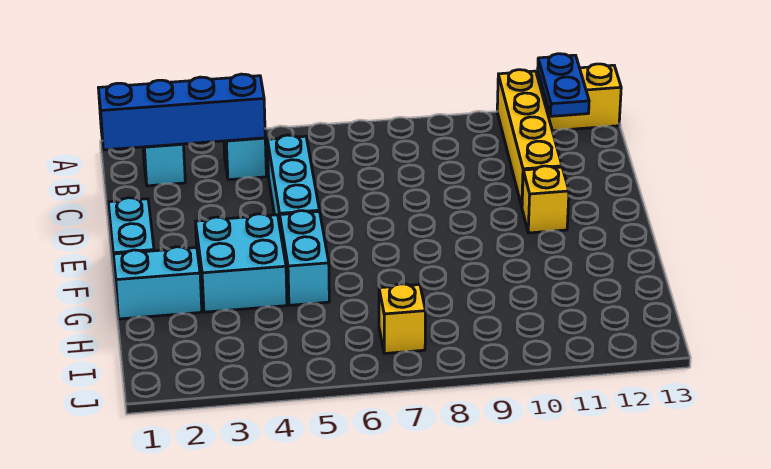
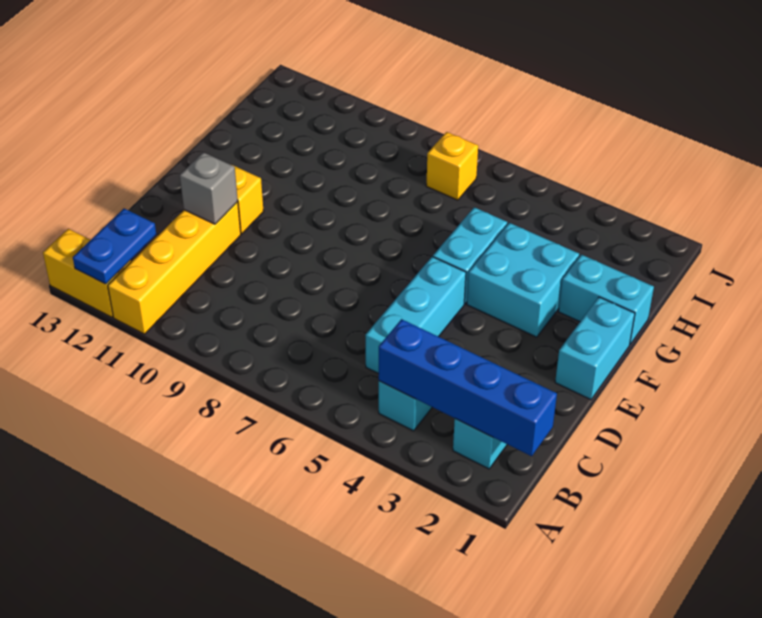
none -> grey brick D11 level 2

